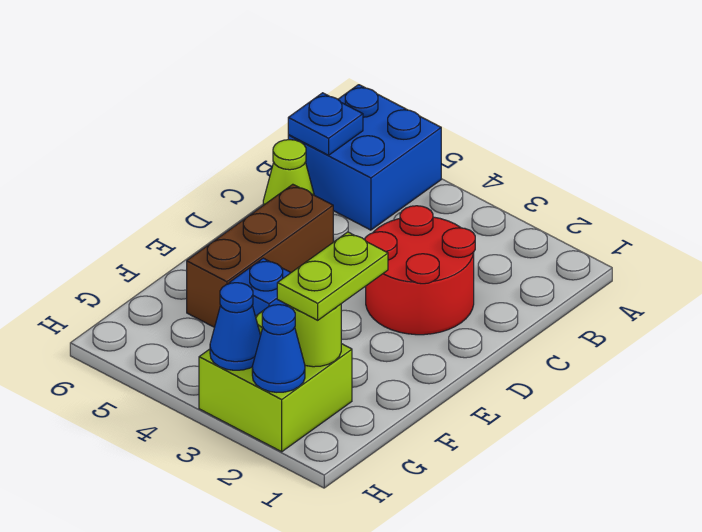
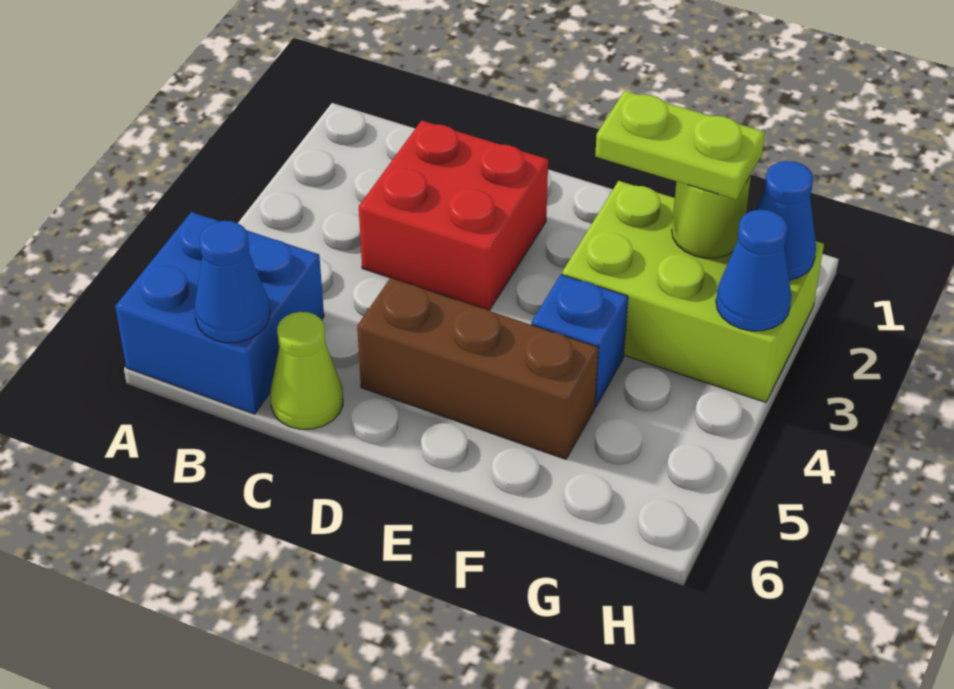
blue plate B6 level 2 -> blue cone B6 level 2
red round brick C2:D3 level 1 -> red brick C2:D3 level 1
lime brick G2:H3 level 1 -> lime brick F2:H3 level 1

